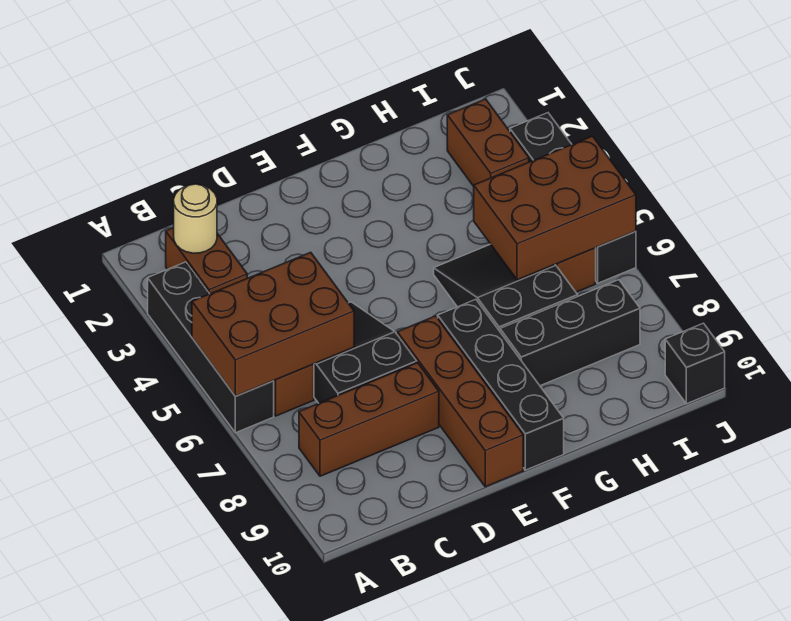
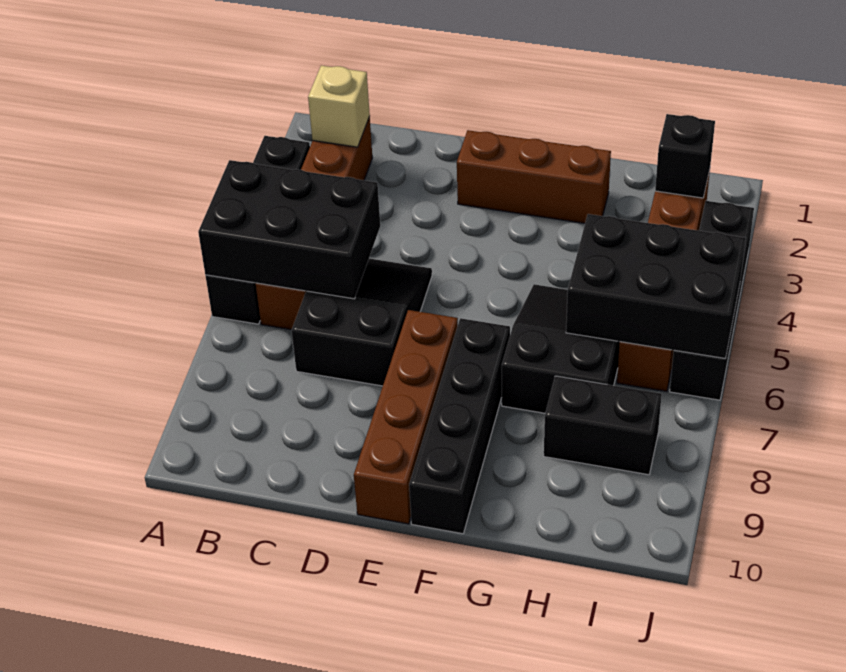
brown brick A5:C6 level 2 -> black brick A5:C6 level 2
tan round brick B2 level 2 -> tan brick B2 level 2
brown brick B8:D8 level 1 -> brown brick E2:G2 level 1
black brick G8:I8 level 1 -> black brick H8:I8 level 1
brown brick H5:J6 level 2 -> black brick H5:J6 level 2
black brick J10 level 1 -> black brick I2 level 2

